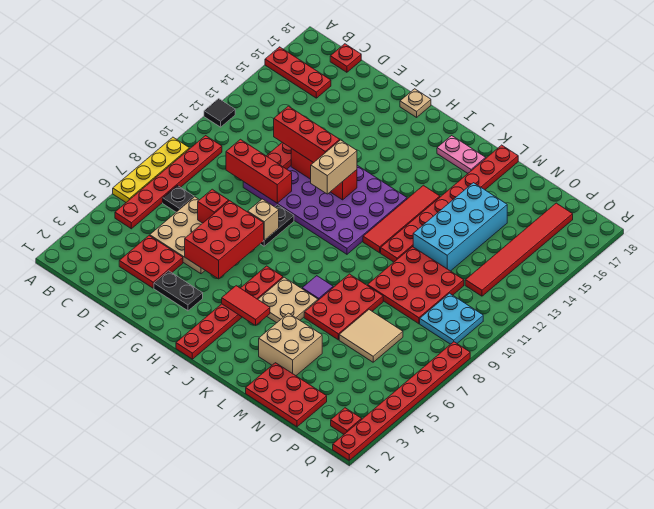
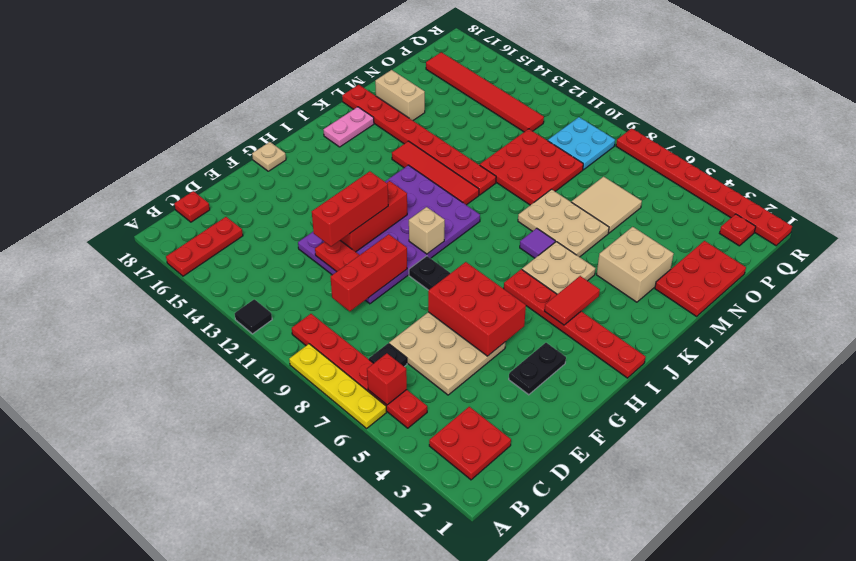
red plate D3:E4 level 1 -> red plate B2:C3 level 1
red brick E7 level 2 -> red brick B6 level 2
tan brick G8 level 2 -> tan brick H10 level 2
tan brick H11:H12 level 3 -> tan brick M16:M17 level 1
red plate L6:M8 level 1 -> tan plate L6:M8 level 1
cyan brick M12:N15 level 1 -> none

